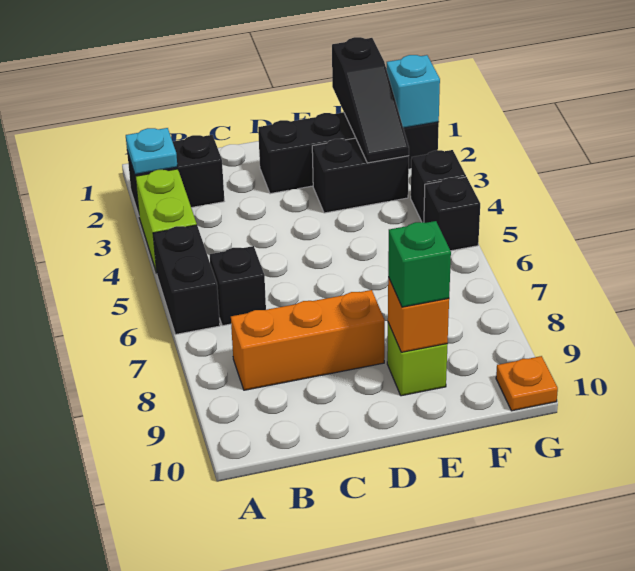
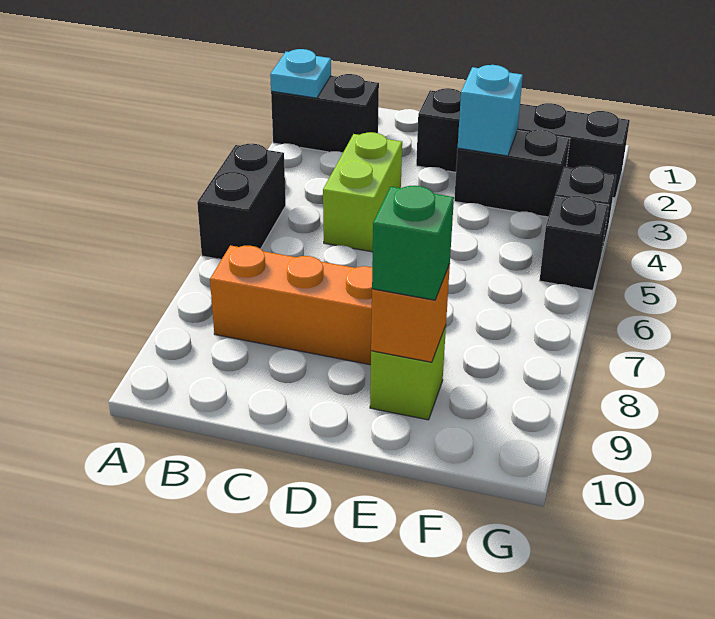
lime brick A3:A4 level 1 -> lime brick C4:C5 level 1
black brick B6 level 1 -> none
black slope F1:F3 level 2 top 1 -> none
cyan brick G2 level 2 -> cyan brick E3 level 2
orange plate G10 level 1 -> none

